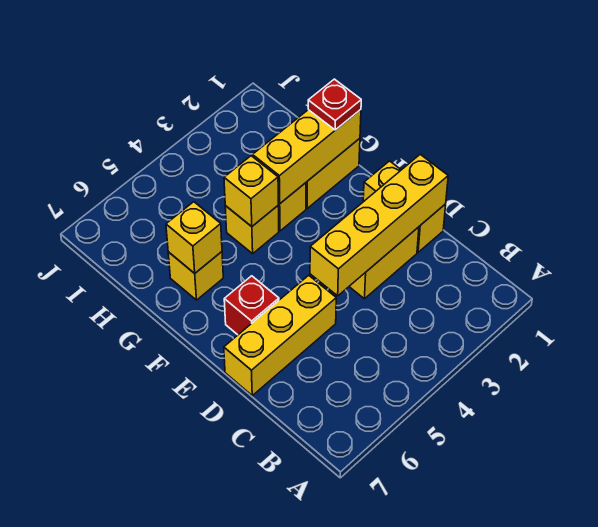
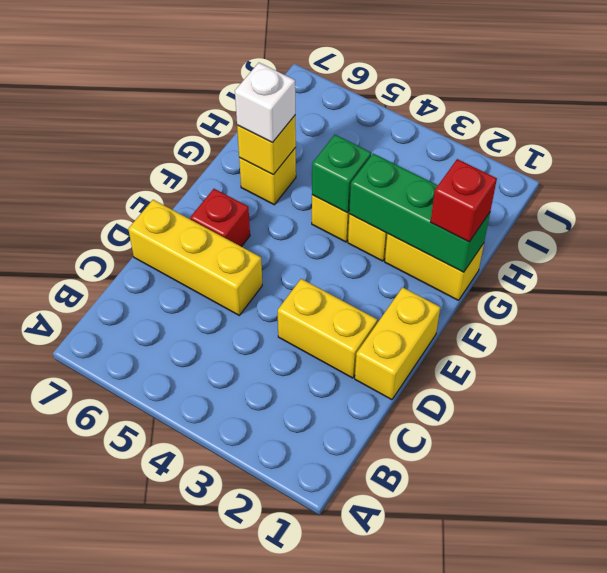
yellow brick D1:D4 level 2 -> none
yellow brick G1:G3 level 2 -> green brick G1:G3 level 2
red plate G1 level 3 -> red brick G1 level 3
yellow brick G4 level 2 -> green brick G4 level 2
none -> white brick G6 level 3

